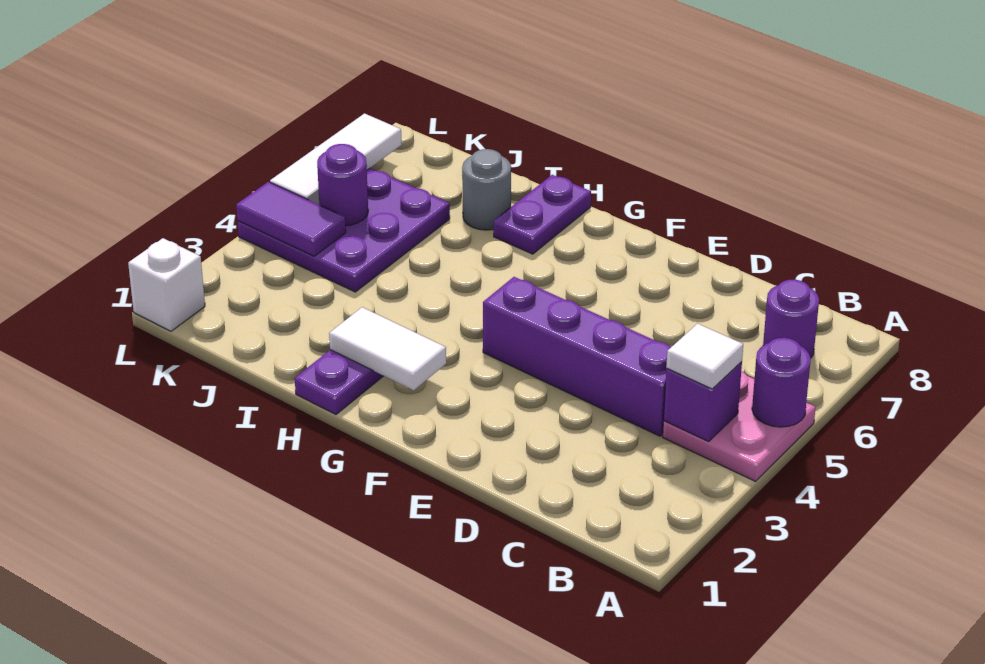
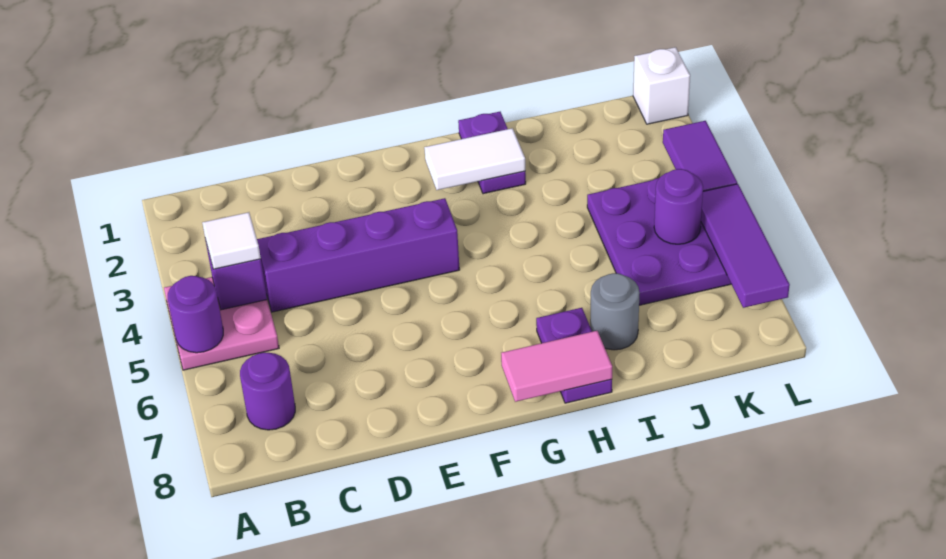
none -> pink tile G8:H8 level 2
purple tile K4:L4 level 2 -> purple tile L3:L4 level 2
white tile L5:L7 level 2 -> purple tile L5:L7 level 2

